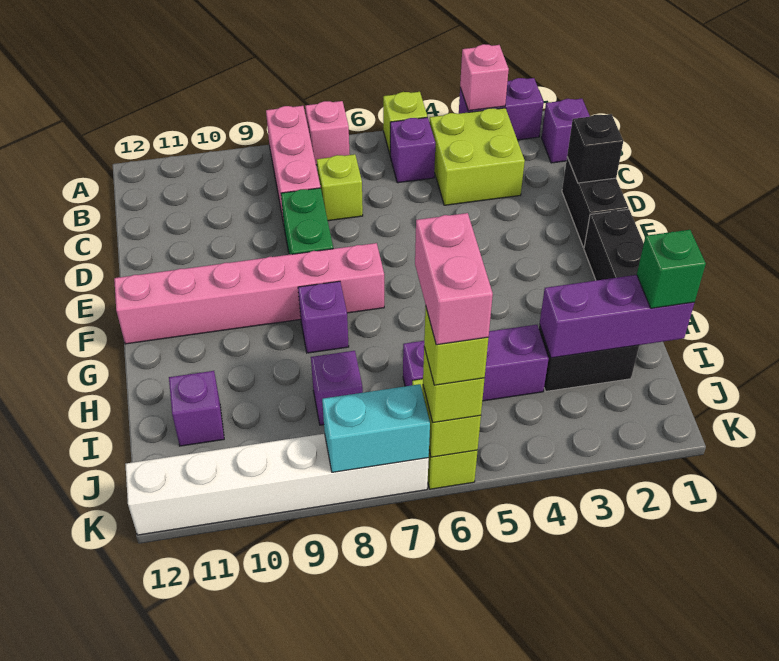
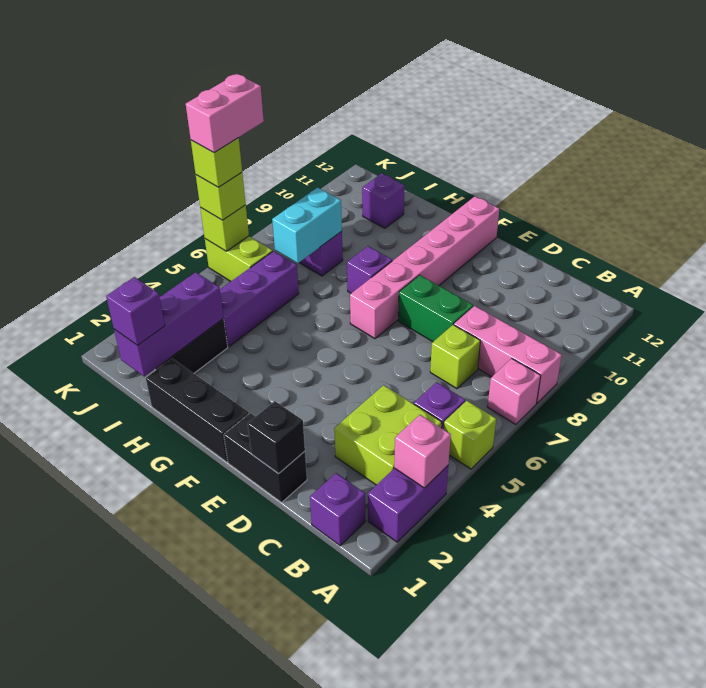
green brick I1 level 3 -> purple brick I1 level 3
pink brick J6:K6 level 5 -> pink brick K6:K7 level 5
white brick K7:K12 level 1 -> none
cyan brick K7:K8 level 2 -> cyan brick I7:I8 level 2

